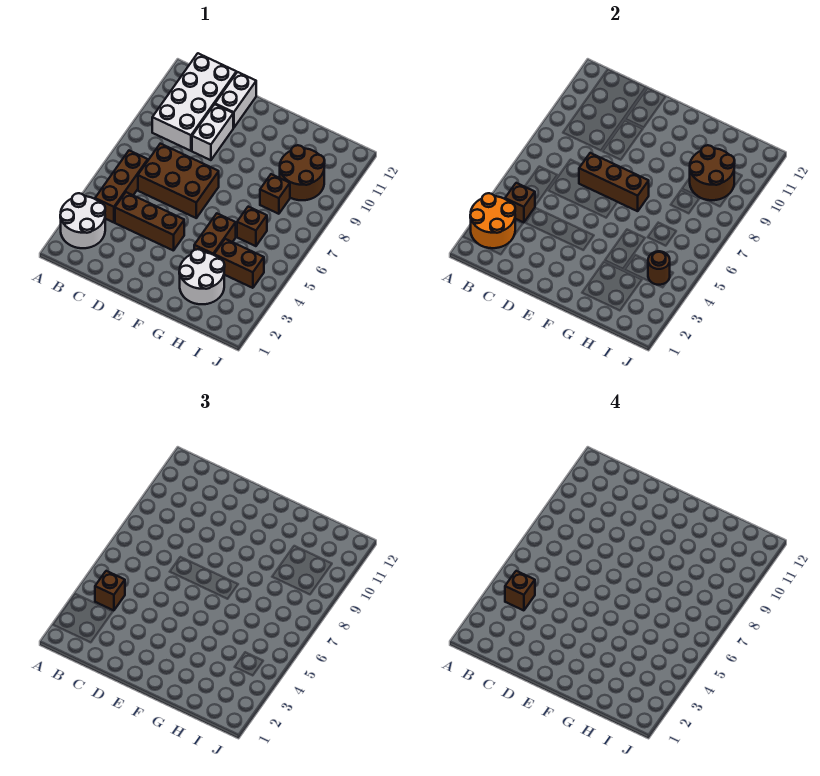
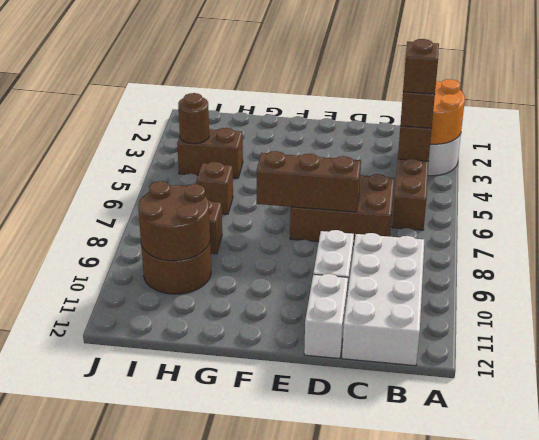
brown brick C4:E4 level 1 -> none
white round brick G2:H3 level 1 -> none
brown brick G4:G5 level 1 -> none

